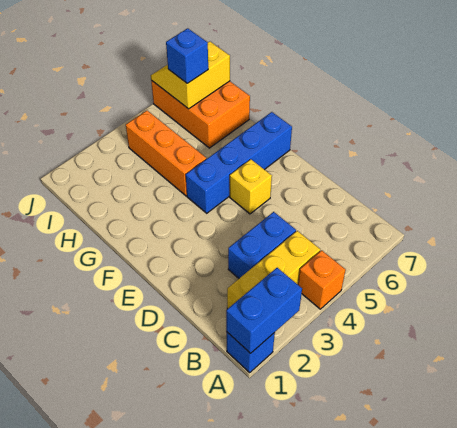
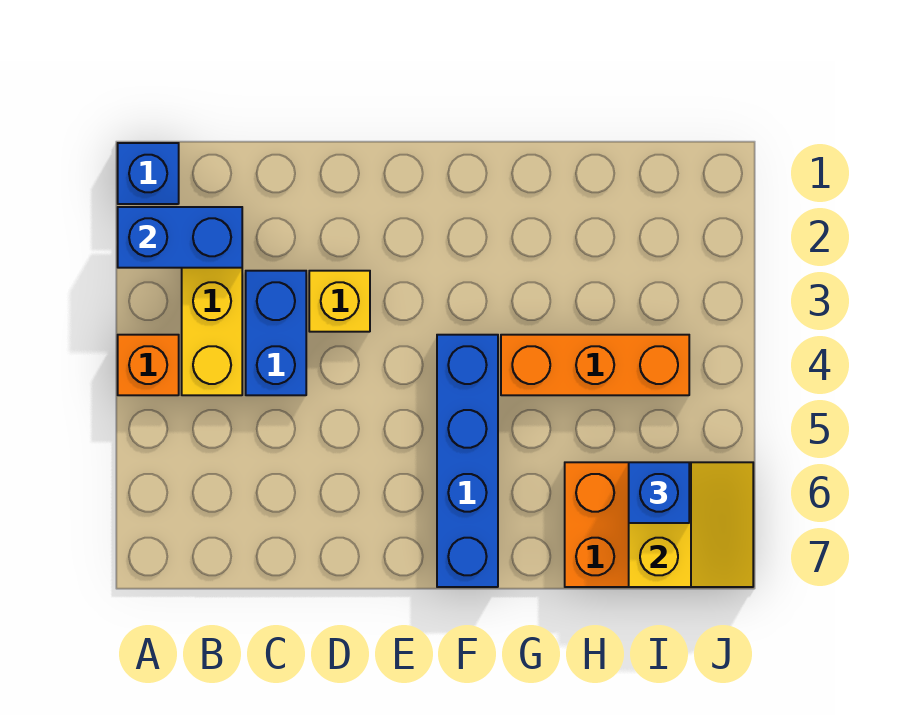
blue brick A1:A2 level 2 -> blue brick A2:B2 level 2
yellow brick E5 level 1 -> yellow brick D3 level 1

